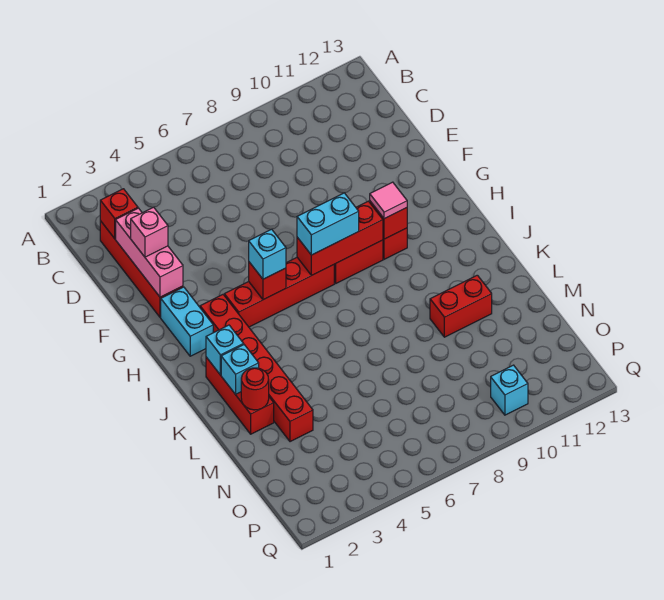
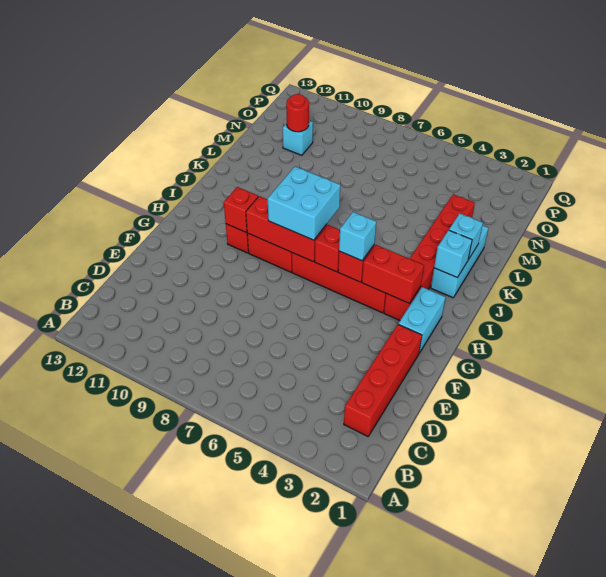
red brick C2 level 2 -> red brick H6 level 2
pink brick D2:F2 level 2 -> none
pink brick E2 level 3 -> none
cyan brick H7:H8 level 3 -> cyan brick H7:I8 level 3
pink tile H10 level 3 -> none
red brick J2:L2 level 1 -> cyan brick J2:L2 level 1
red round brick L2 level 2 -> red round brick N11 level 2
red brick L10:L11 level 1 -> red brick H3:H4 level 2
cyan brick P10 level 1 -> cyan brick N11 level 1

